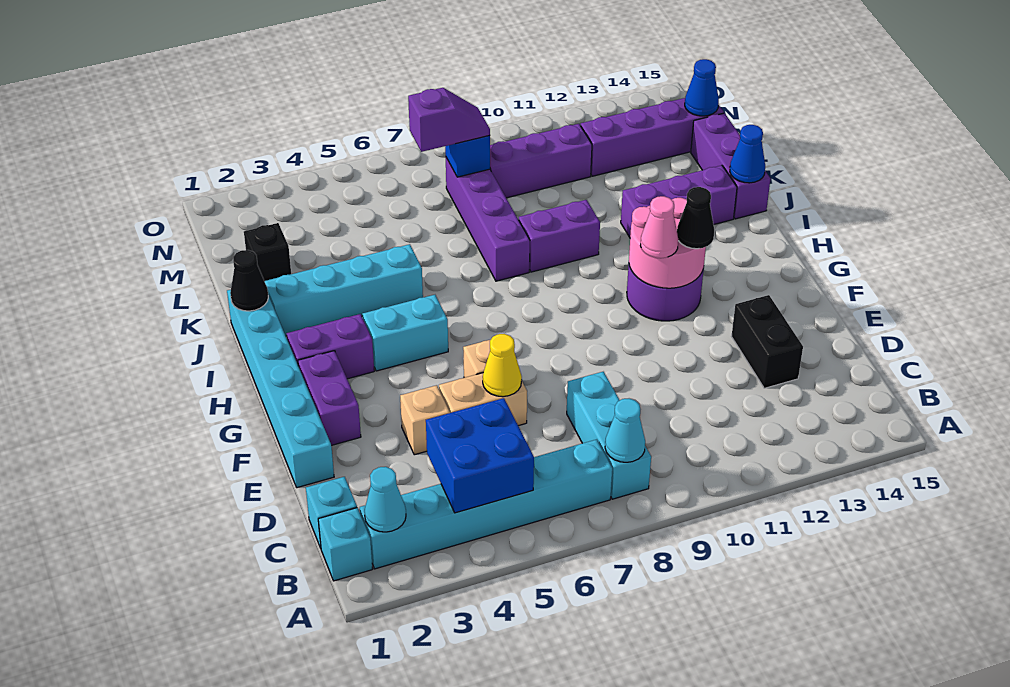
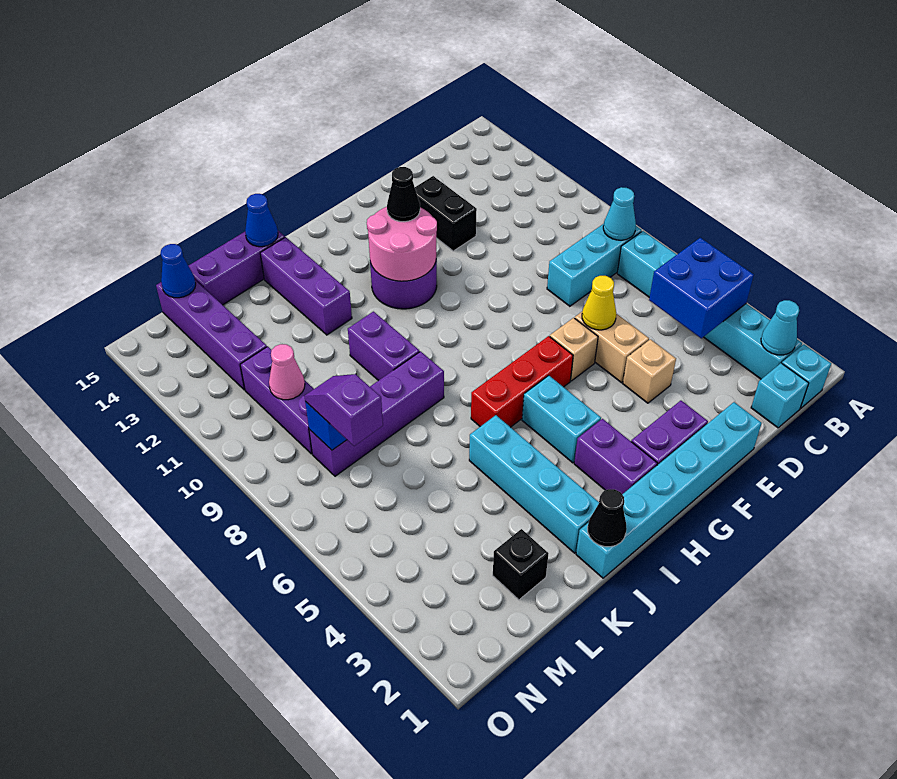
black brick D13:E13 level 1 -> black brick E12:E13 level 1
none -> red brick G6:I6 level 1
pink cone G11 level 3 -> pink cone M10 level 2

